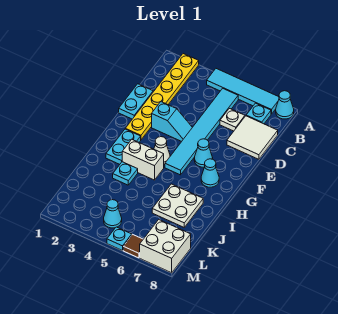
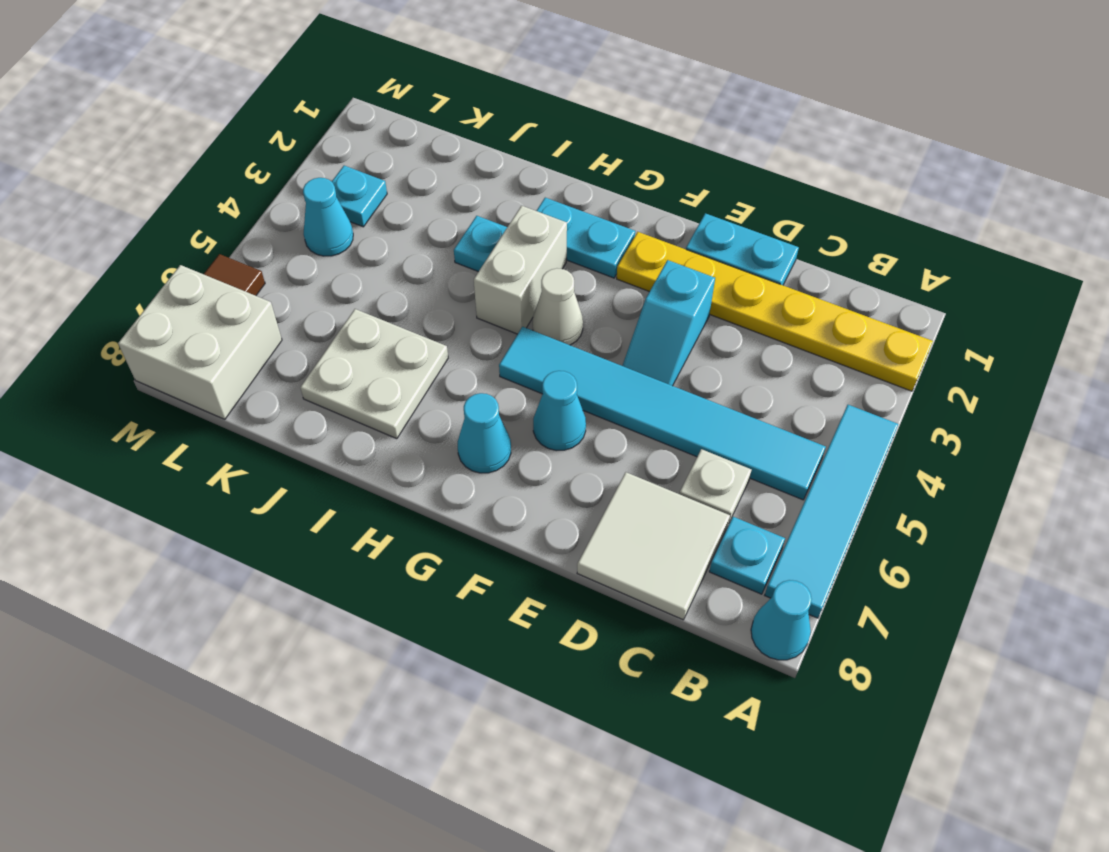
cyan plate M5 level 1 -> cyan plate L3 level 1

